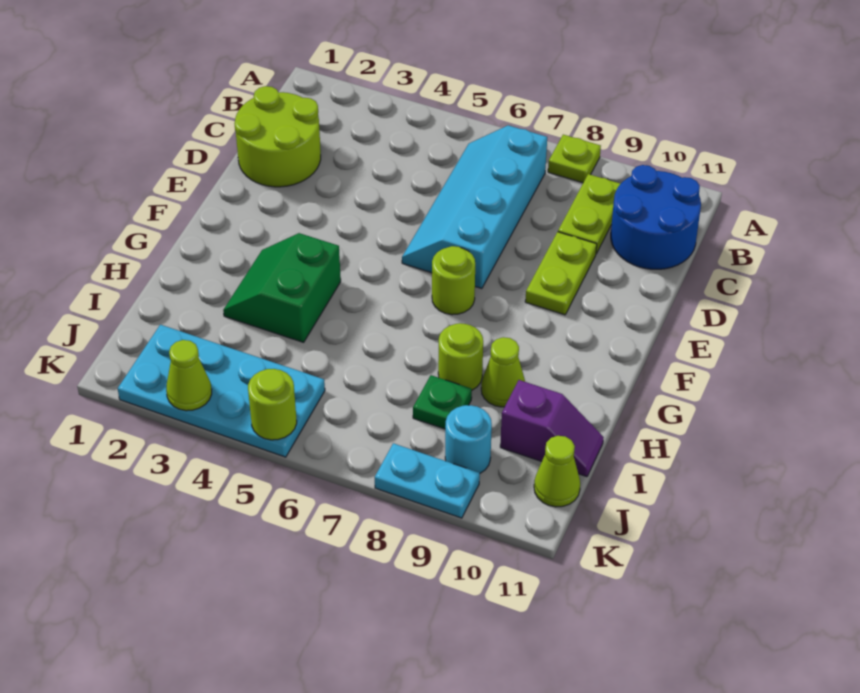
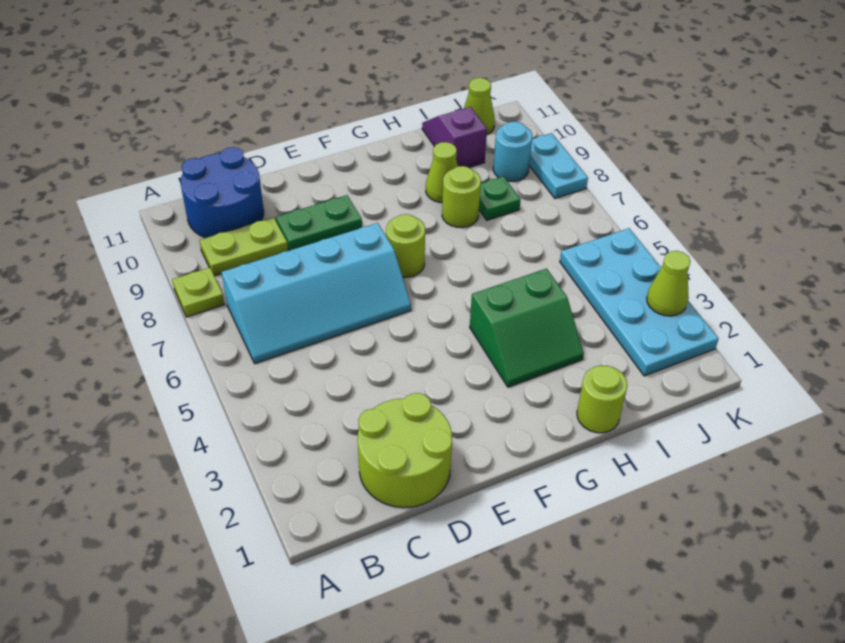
lime plate D9:E9 level 1 -> green plate D9:E9 level 1
lime round brick K5 level 2 -> lime round brick H1 level 1

